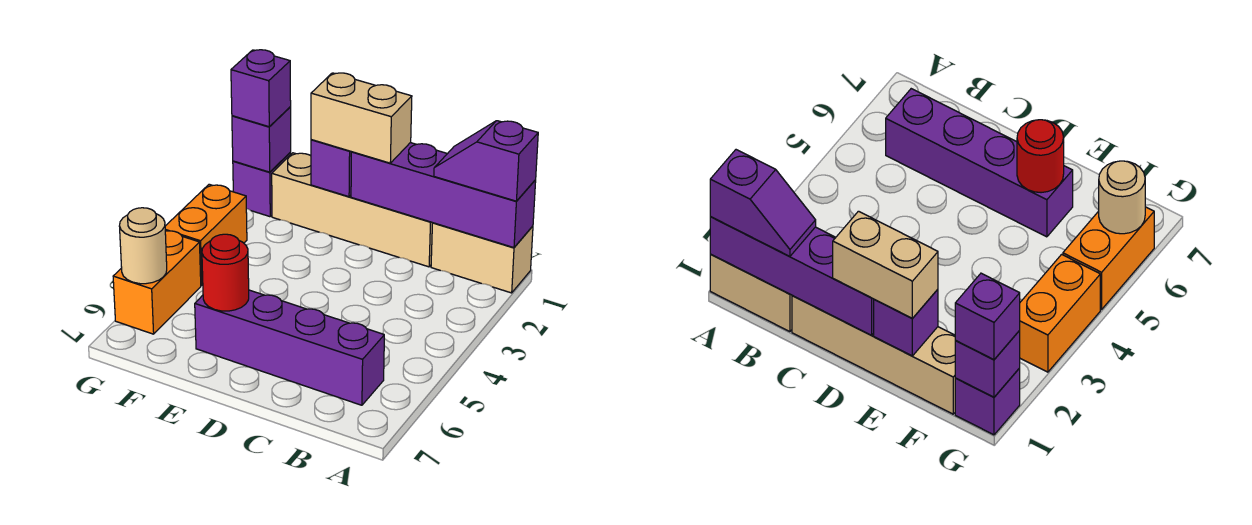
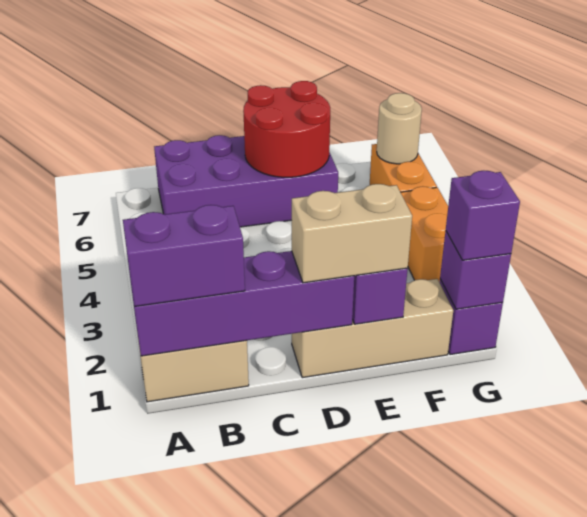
purple slope A1:B1 level 3 top A -> purple brick A1:B1 level 3
purple brick B6:E6 level 1 -> purple brick B6:E7 level 1
tan brick C1:F1 level 1 -> tan brick D1:F1 level 1
red round brick E6 level 2 -> red round brick D6:E7 level 2

